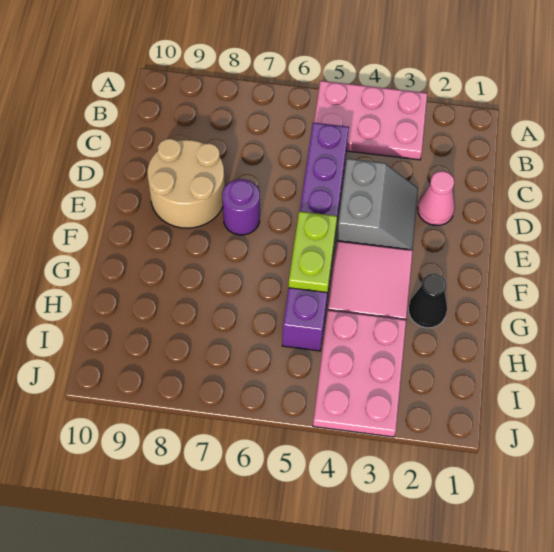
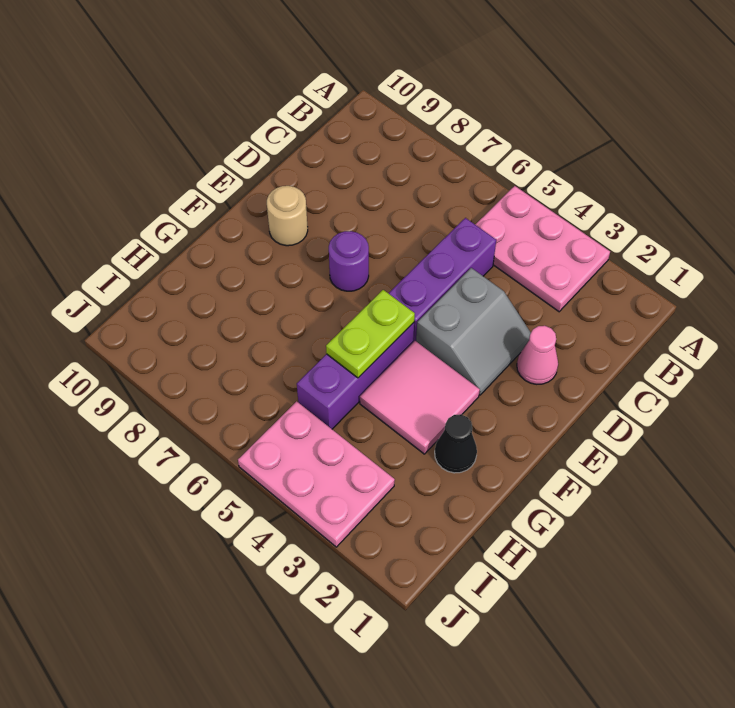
tan round brick D8:E9 level 1 -> tan round brick E9 level 1
pink plate H3:J4 level 1 -> pink plate I3:J5 level 1

